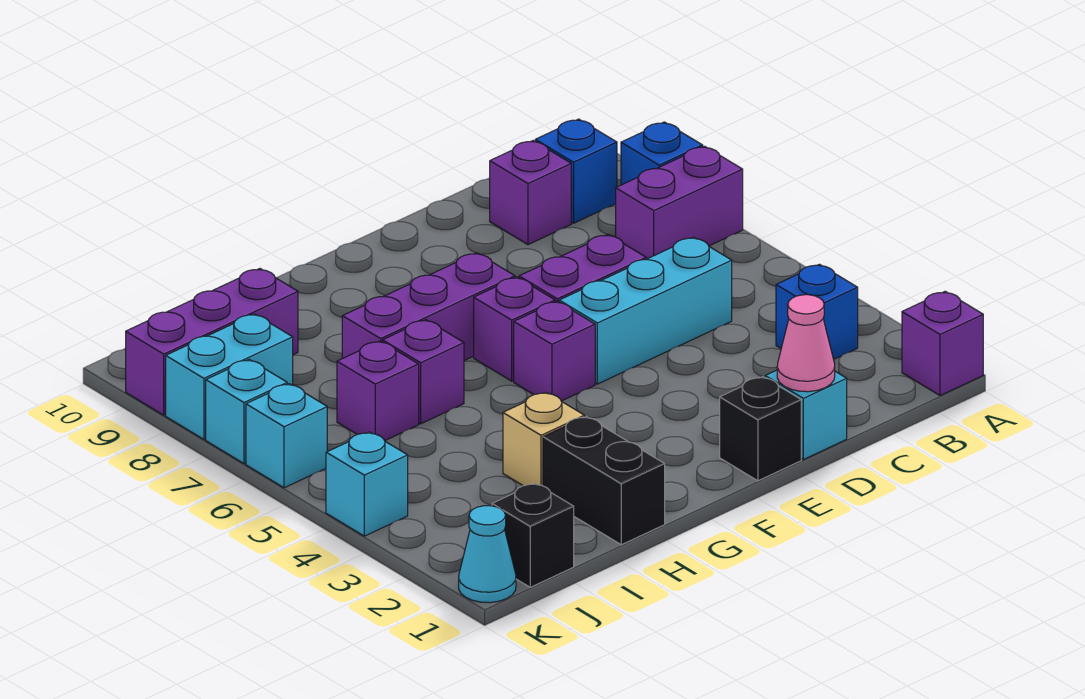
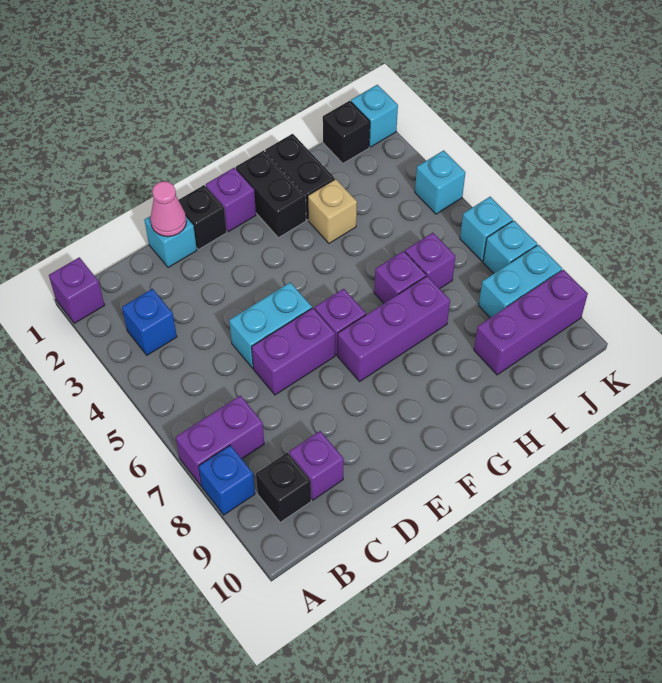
blue brick B9 level 1 -> black brick B9 level 1
cyan brick C5:E5 level 1 -> cyan brick D5:E5 level 1
purple brick F5 level 1 -> purple brick F1 level 1
none -> black brick G1:G2 level 1
cyan cone K1 level 1 -> cyan brick K1 level 1

